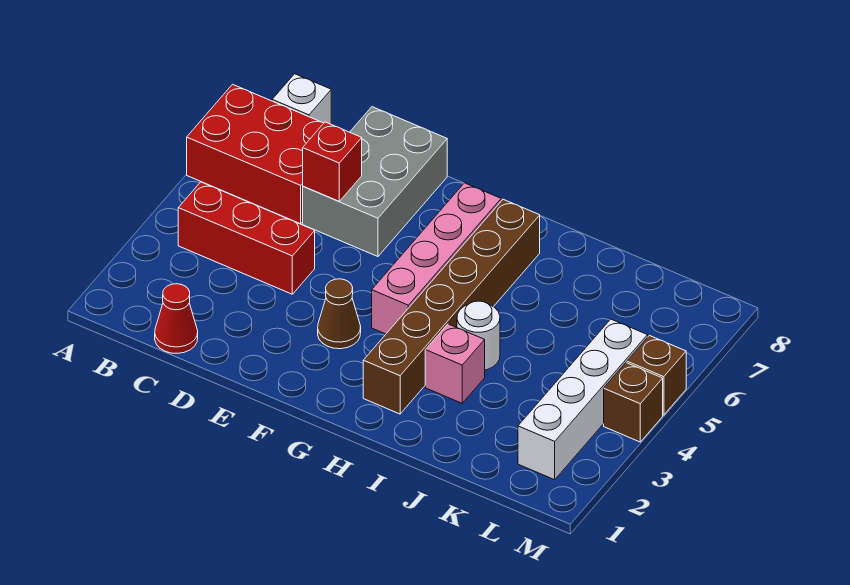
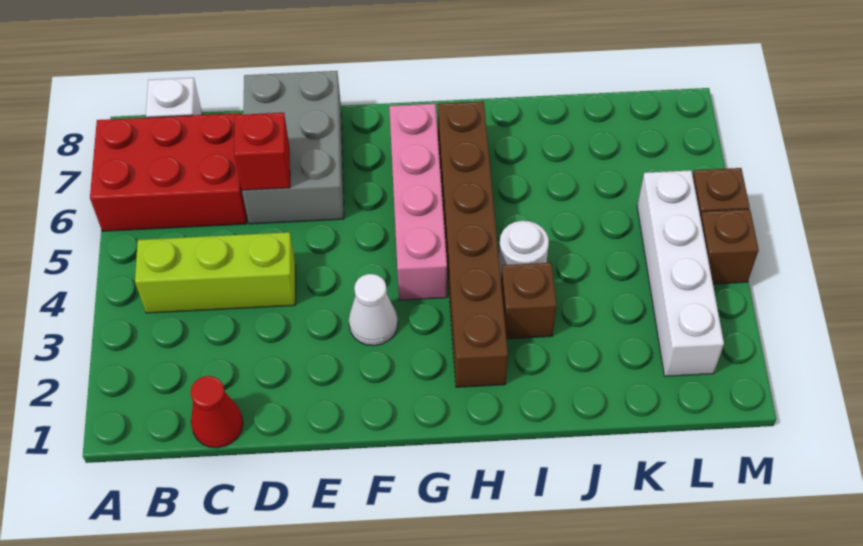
red brick B4:D4 level 1 -> lime brick B4:D4 level 1
brown cone F3 level 1 -> white cone F3 level 1
pink brick I3 level 1 -> brown brick I3 level 1

